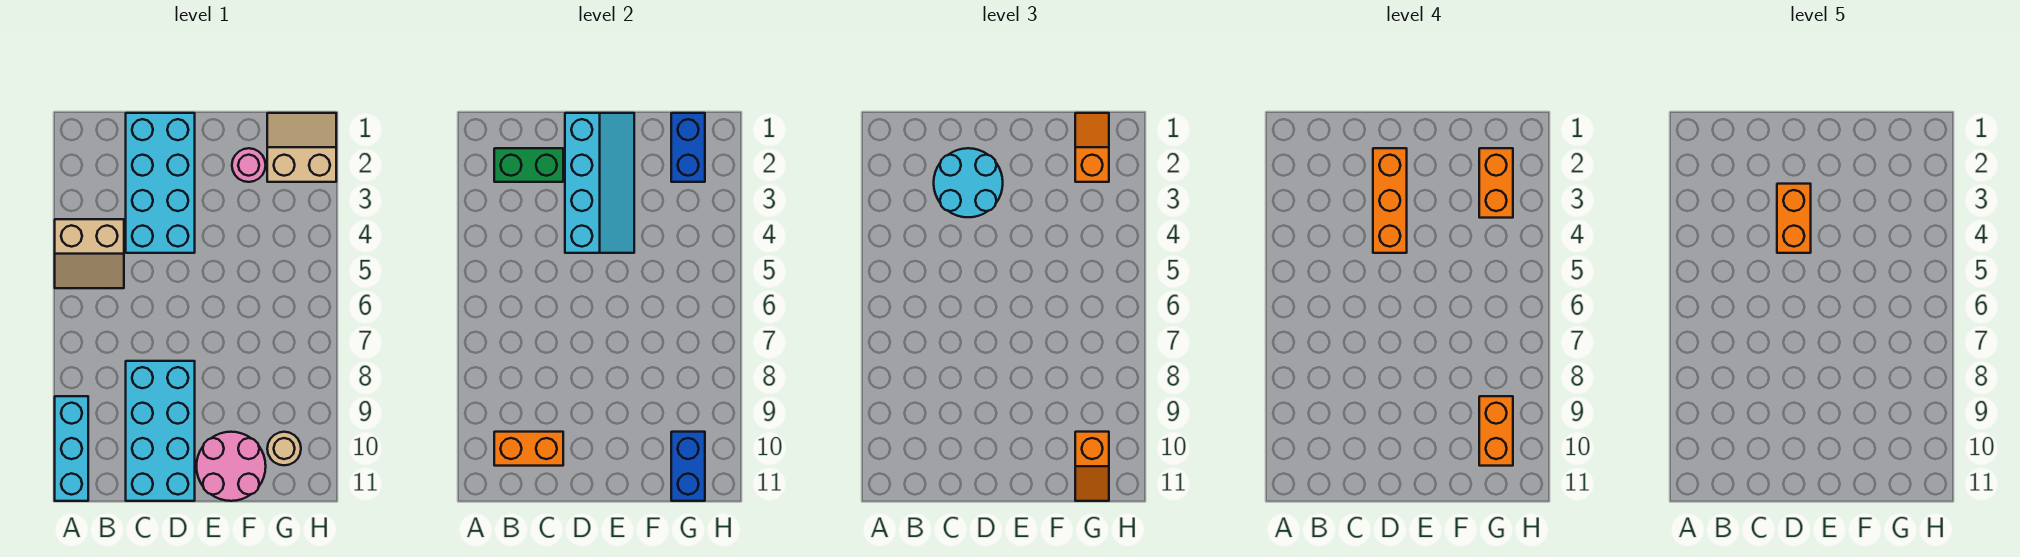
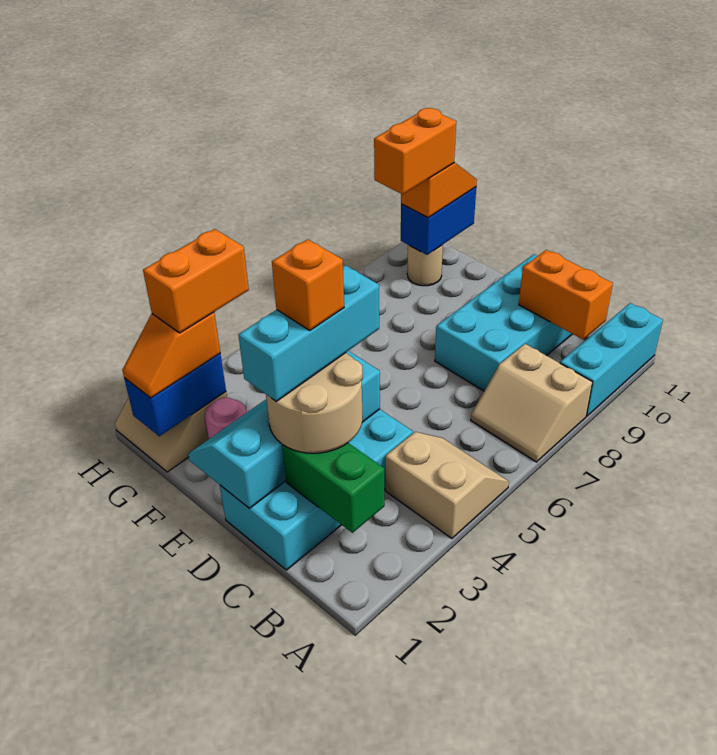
none -> tan slope A7:B8 level 1 top 8
cyan round brick C2:D3 level 3 -> tan round brick C2:D3 level 3
orange brick D2:D4 level 4 -> cyan brick D2:D4 level 4
orange brick D3:D4 level 5 -> orange brick D3 level 5
pink round brick E10:F11 level 1 -> none

